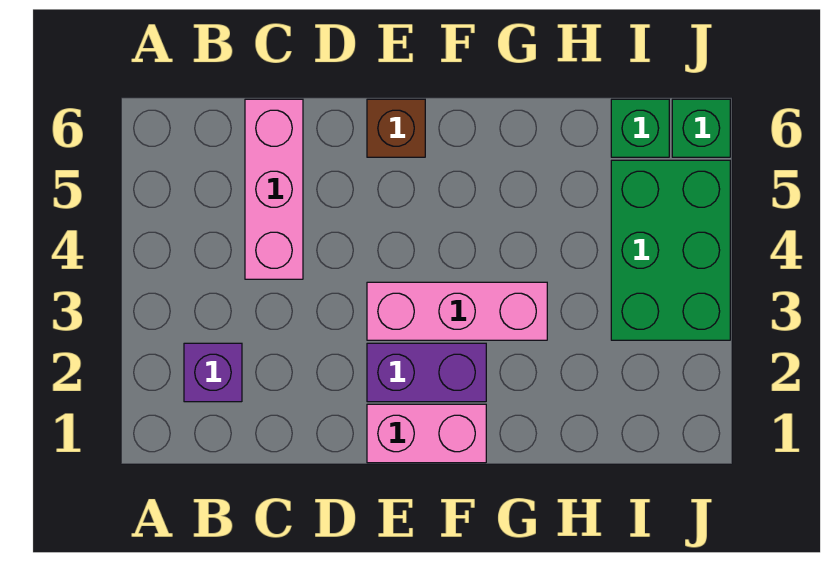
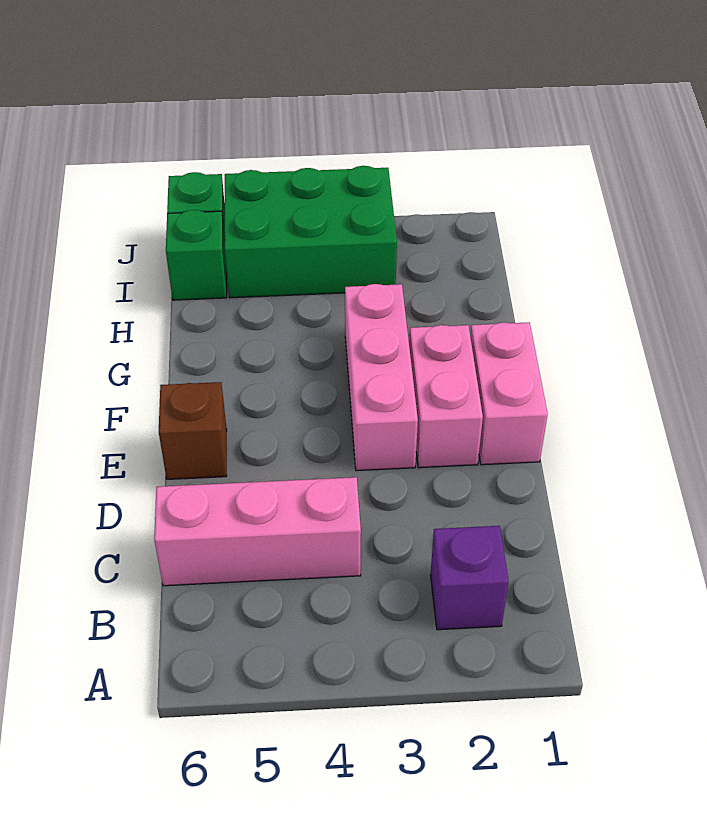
purple brick E2:F2 level 1 -> pink brick E2:F2 level 1

